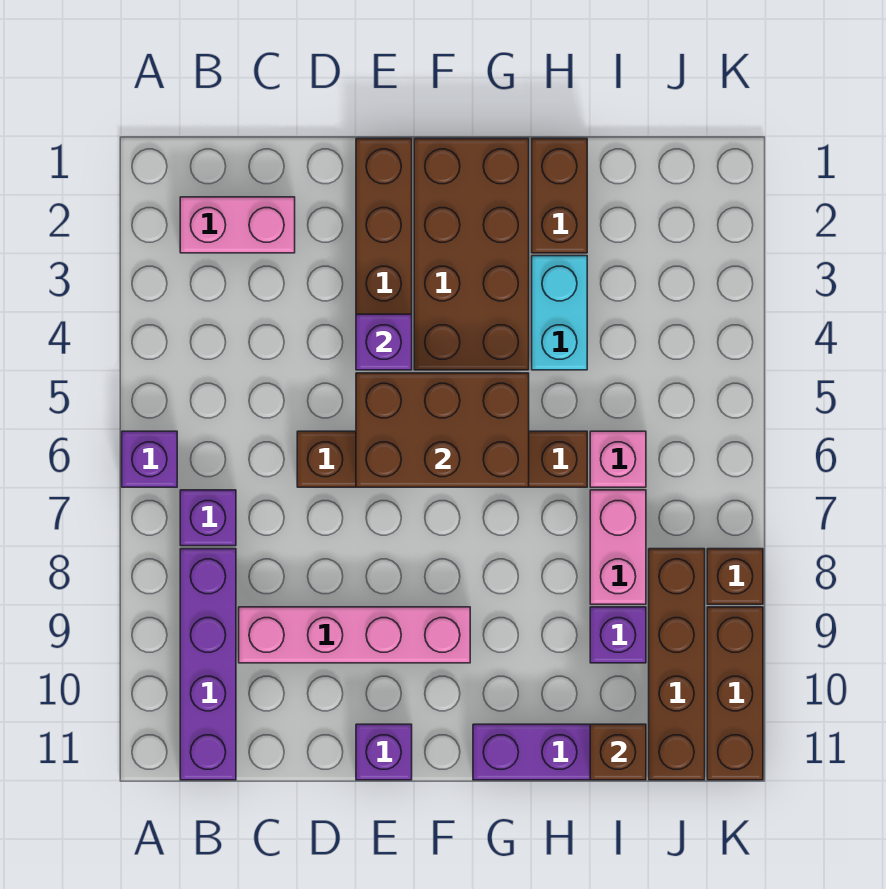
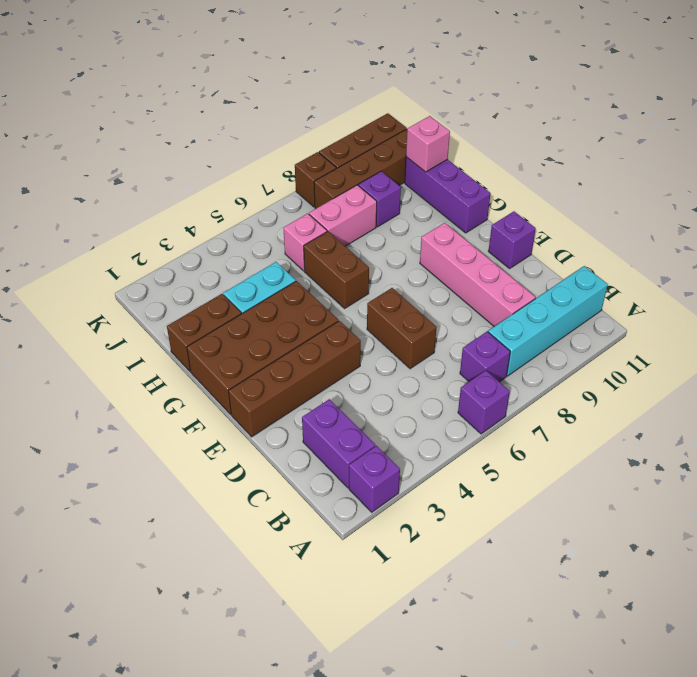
pink brick B2:C2 level 1 -> purple brick B2:C2 level 1
purple brick B8:B11 level 1 -> cyan brick B8:B11 level 1
purple brick E4 level 2 -> purple brick A2 level 1
brown brick E5:G6 level 2 -> none
brown brick I11 level 2 -> pink brick I11 level 2

